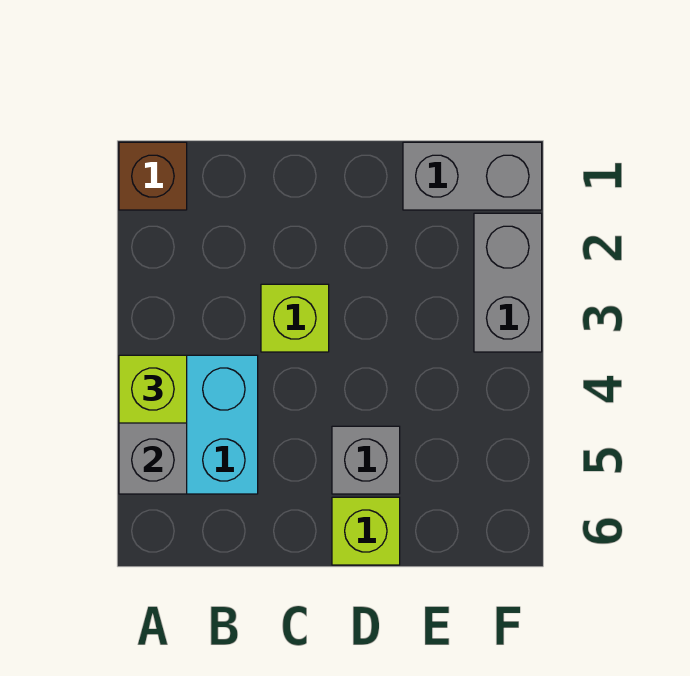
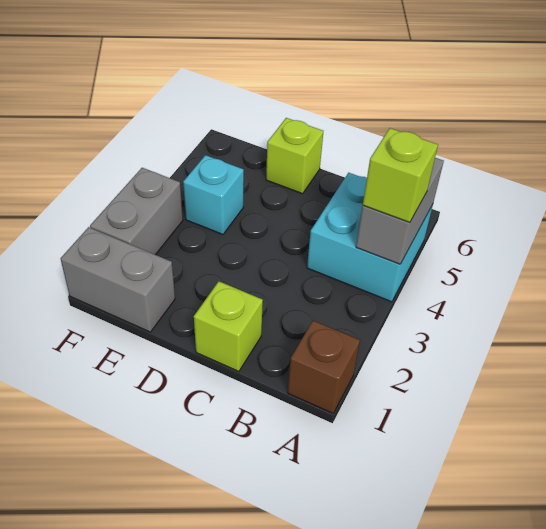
lime brick C3 level 1 -> lime brick C1 level 1
grey brick D5 level 1 -> none
none -> cyan brick E4 level 1

